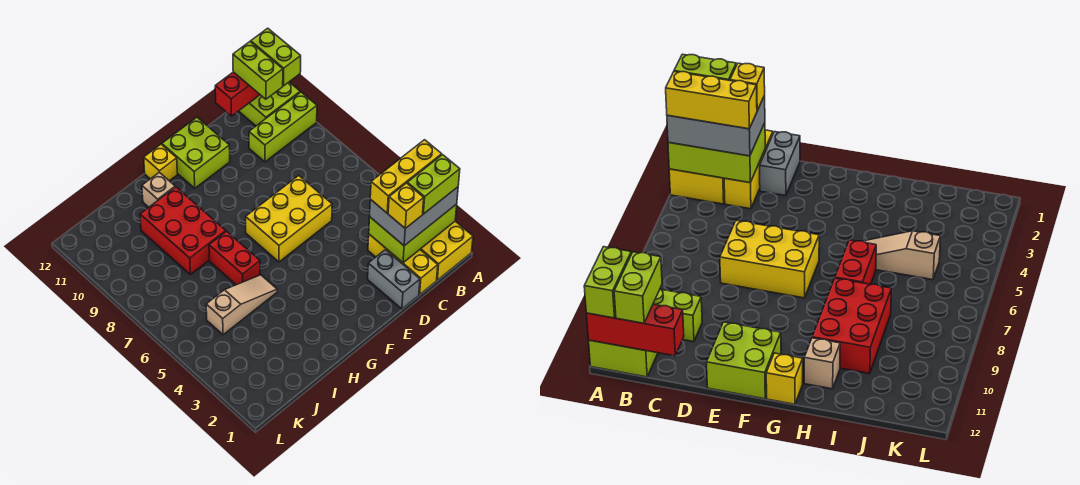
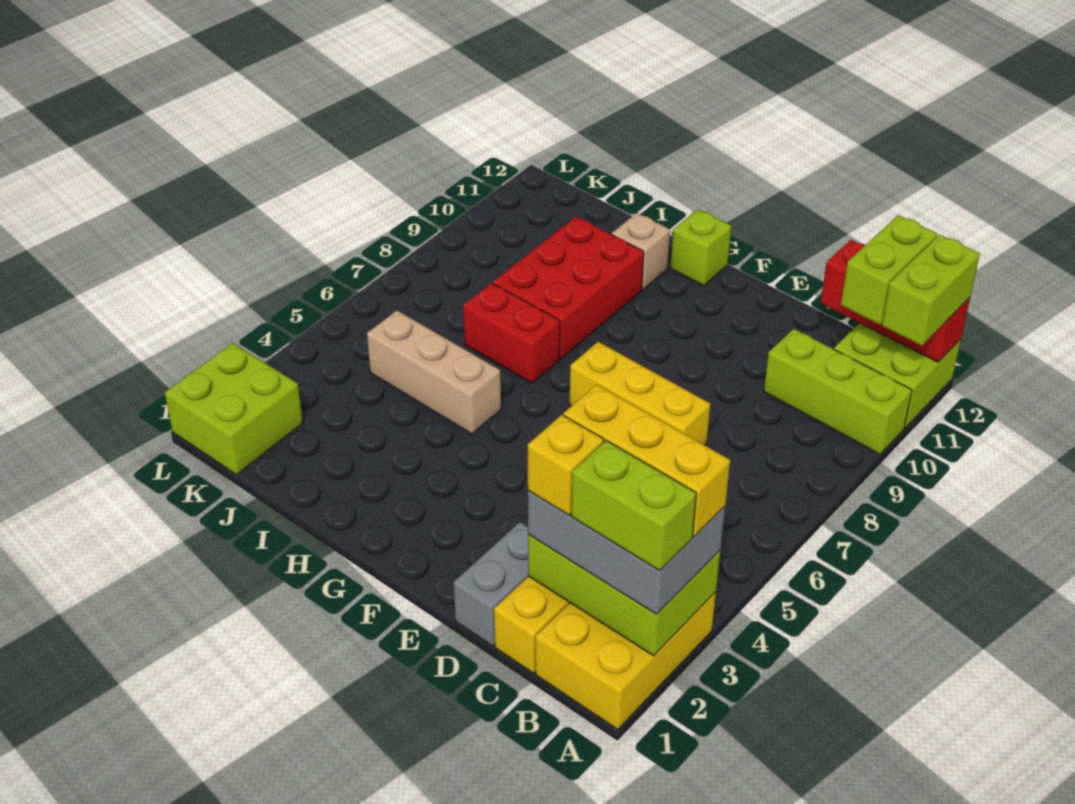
yellow brick D6:F7 level 1 -> yellow brick D7:F7 level 1
lime brick E11:F12 level 1 -> lime brick K1:L2 level 1
yellow brick G12 level 1 -> lime brick G12 level 1
tan slope H5:J5 level 1 top J -> tan brick H5:J5 level 1
red brick H6:H7 level 1 -> red brick H7:I7 level 1

